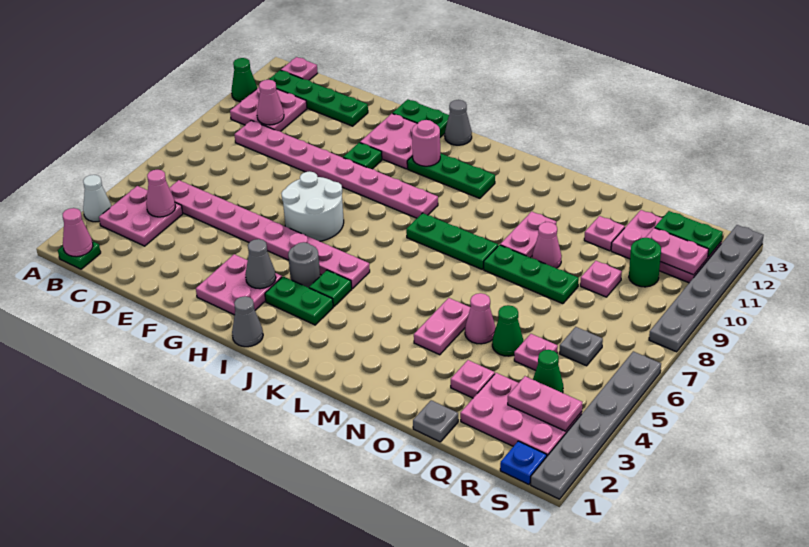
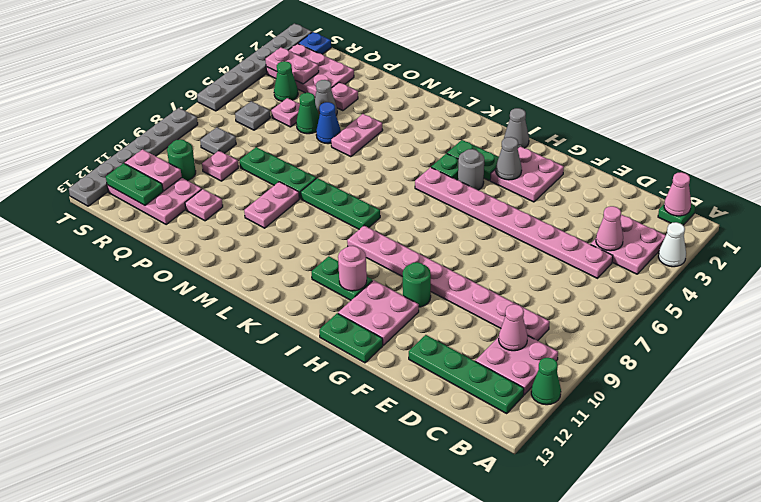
pink plate B13 level 1 -> none
white round brick G6:H7 level 1 -> none
green plate G10 level 1 -> green round brick G10 level 1
green plate I11:K11 level 1 -> green plate I11:J11 level 1
grey cone I13 level 1 -> grey cone P4 level 1
pink cone O5 level 1 -> blue cone O5 level 1
pink cone O9 level 1 -> none
grey plate P1 level 1 -> grey plate R8 level 1

